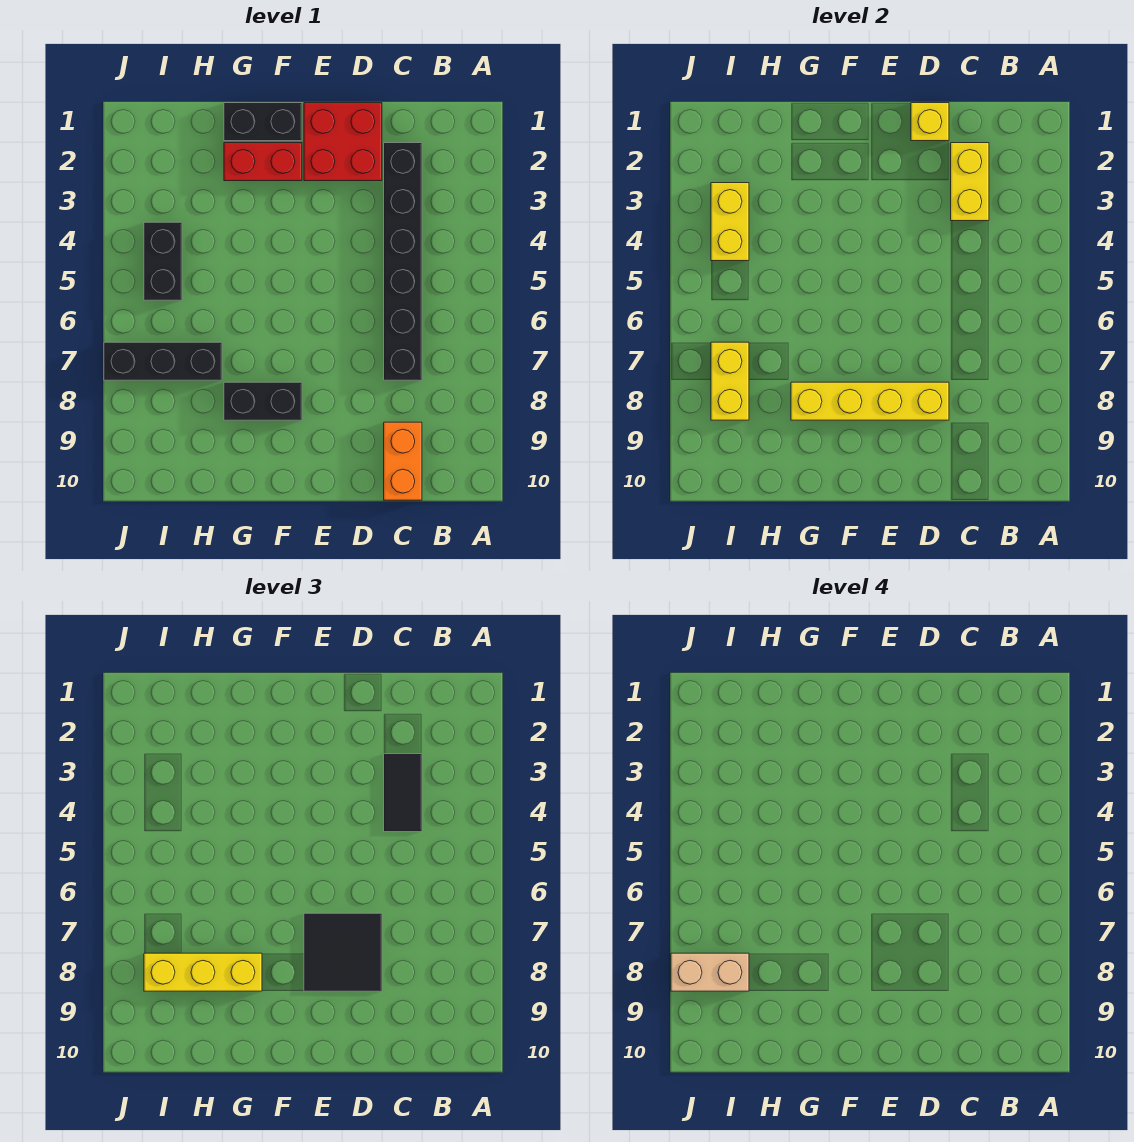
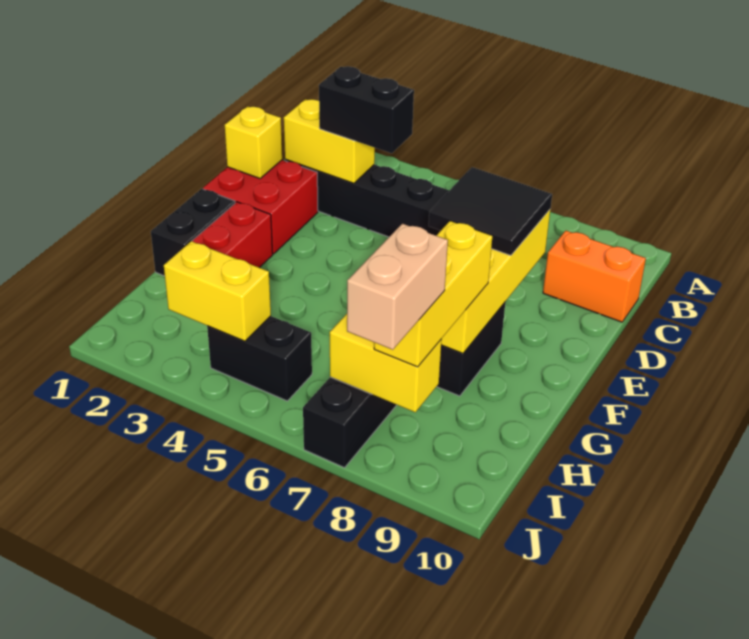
black tile C3:C4 level 3 -> black brick C3:C4 level 3

